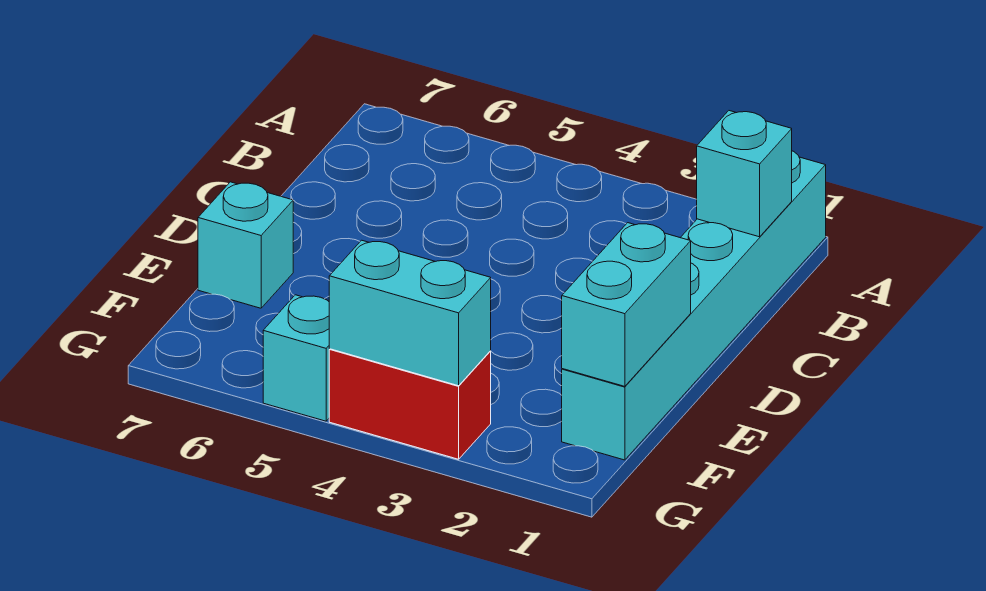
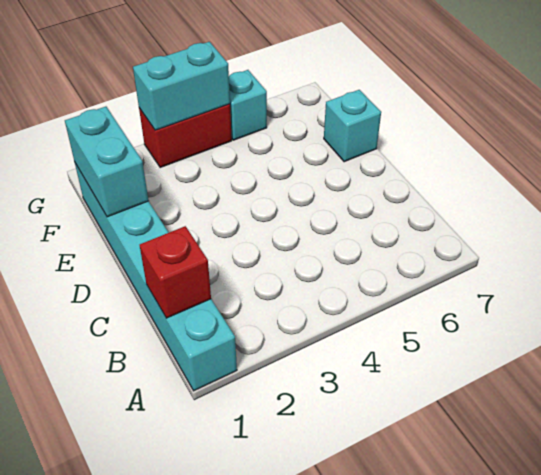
cyan brick B1 level 2 -> red brick B1 level 2

